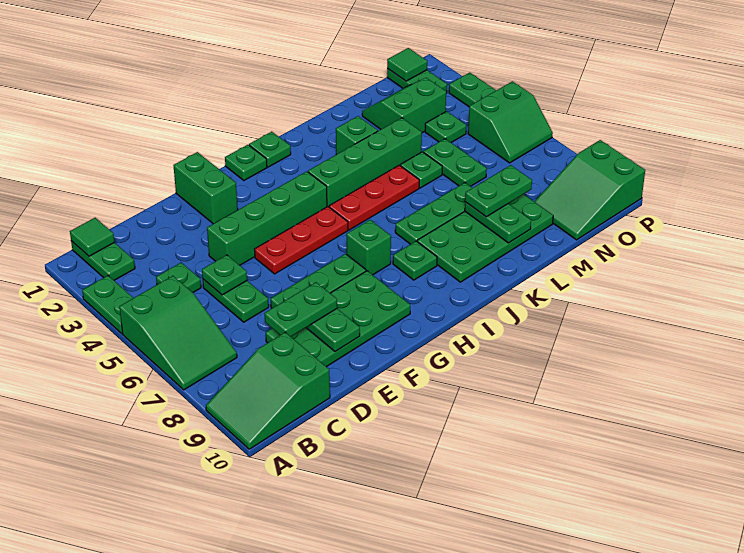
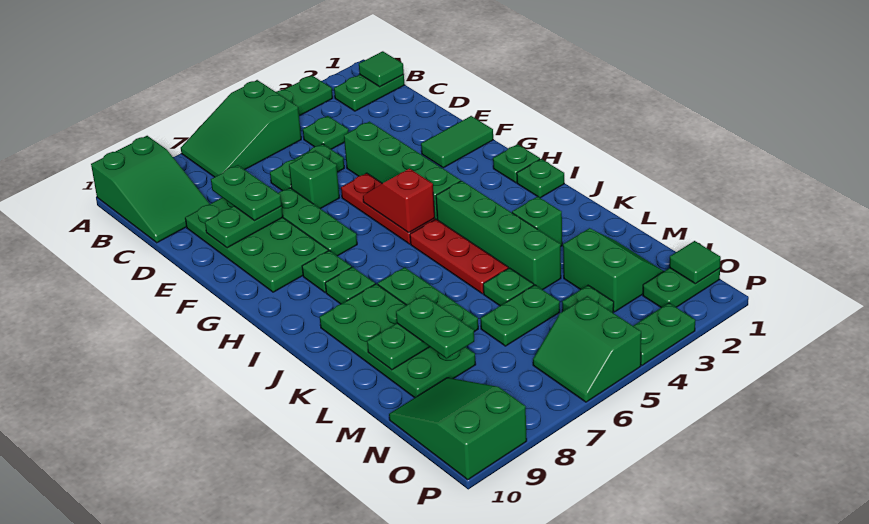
green slope A9:C10 level 1 top C -> green slope A9:C10 level 1 top A
green plate D5 level 2 -> green plate H8 level 1
green brick F1:F2 level 1 -> green tile F1:F2 level 1
none -> red slope G5:H5 level 2 top H
green brick H7 level 1 -> green brick E6 level 1

